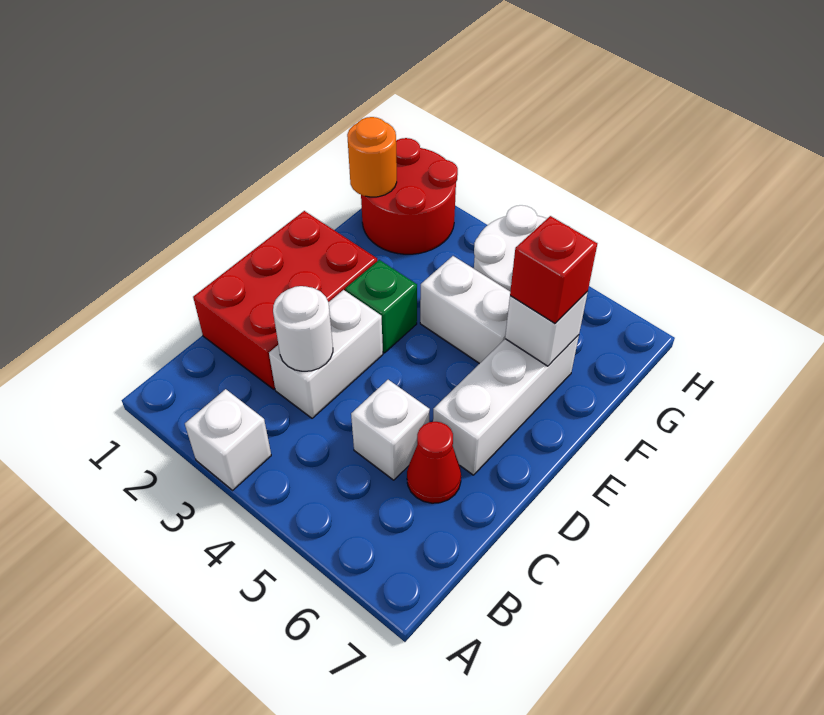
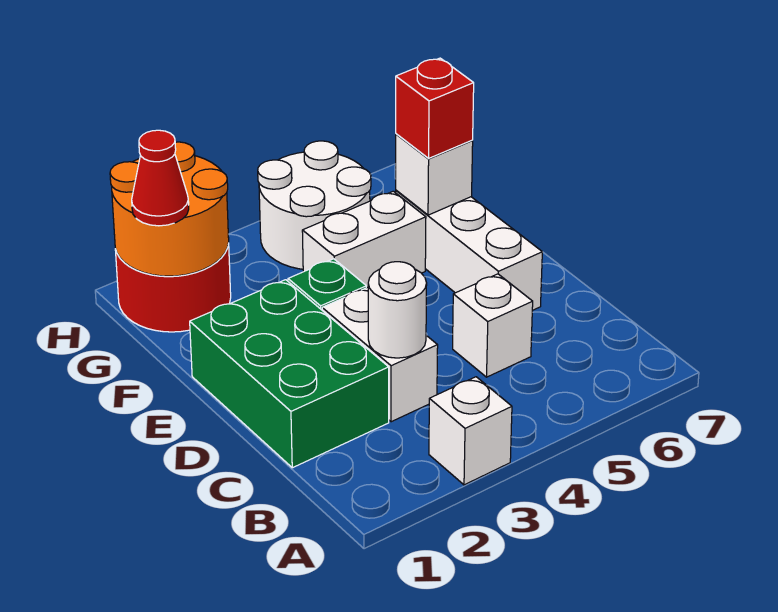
red brick C1:E2 level 1 -> green brick C1:E2 level 1
red cone C6 level 1 -> red cone G1 level 3
orange round brick G1 level 2 -> orange round brick G1:H2 level 2

